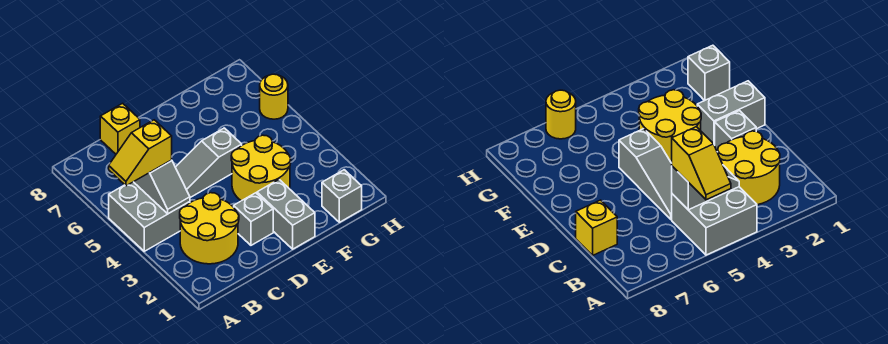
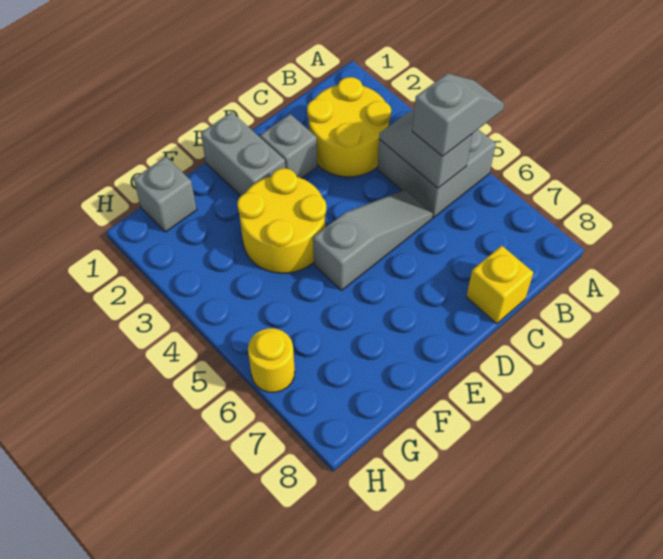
yellow slope A5:B5 level 3 top B -> grey slope A5:B5 level 3 top B

